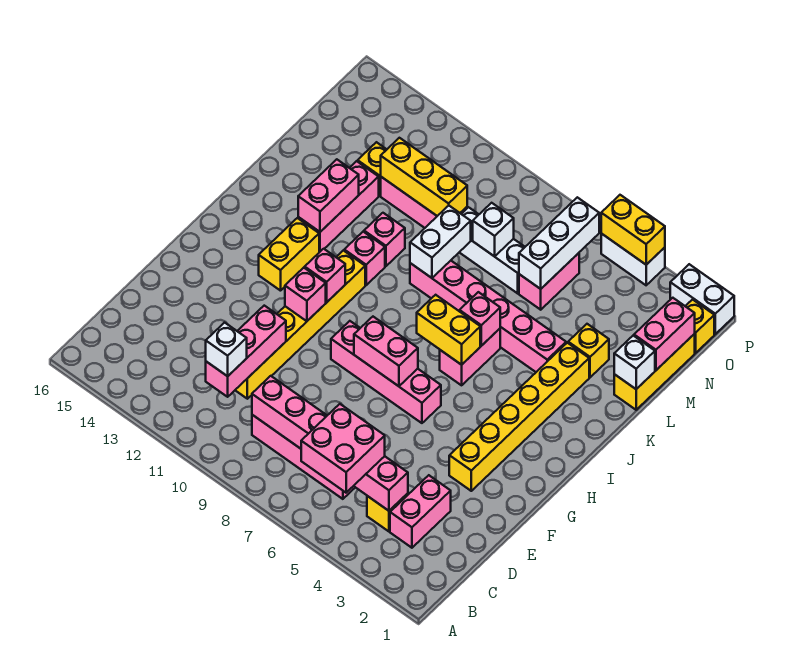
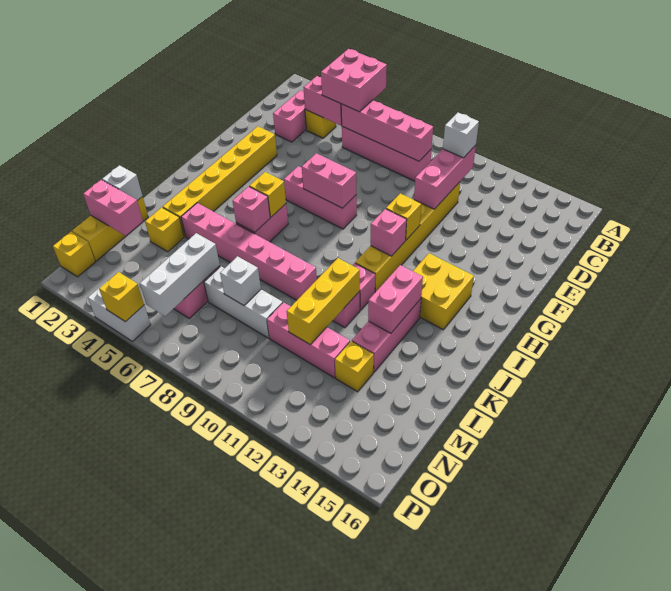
pink brick G6:G9 level 1 -> pink brick G6:G8 level 1
pink brick G11 level 2 -> yellow brick G11 level 2
yellow brick H13:I13 level 1 -> yellow brick H13:I14 level 1
yellow brick I6:I7 level 2 -> yellow brick I6 level 2
white brick K9:L9 level 2 -> none
pink brick M1:N1 level 2 -> pink brick M1:M2 level 2
yellow brick M10:M12 level 2 -> yellow brick K11:M11 level 2
white brick P1:P2 level 1 -> none
yellow brick P4:P5 level 2 -> yellow brick P5 level 2

